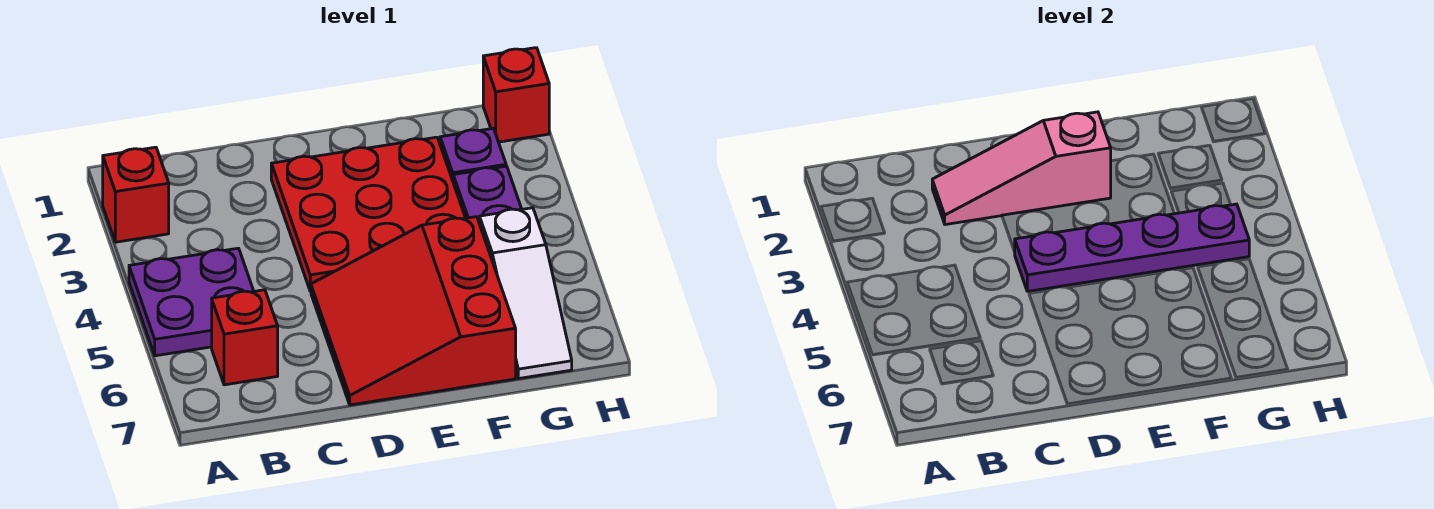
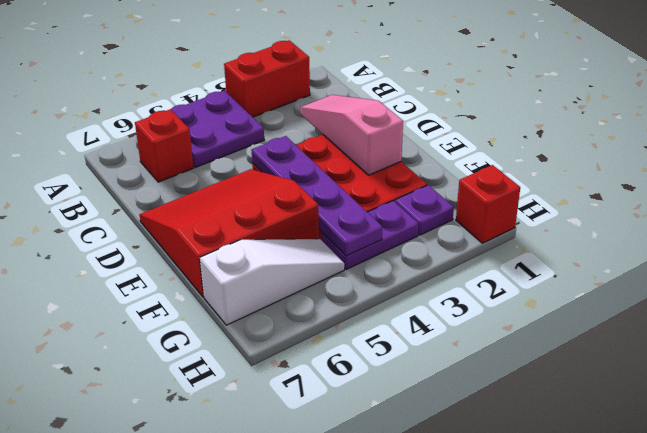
red brick A2 level 1 -> red brick A2:A3 level 1
white slope G5:G7 level 1 top 5 -> white slope G5:G7 level 1 top 7

